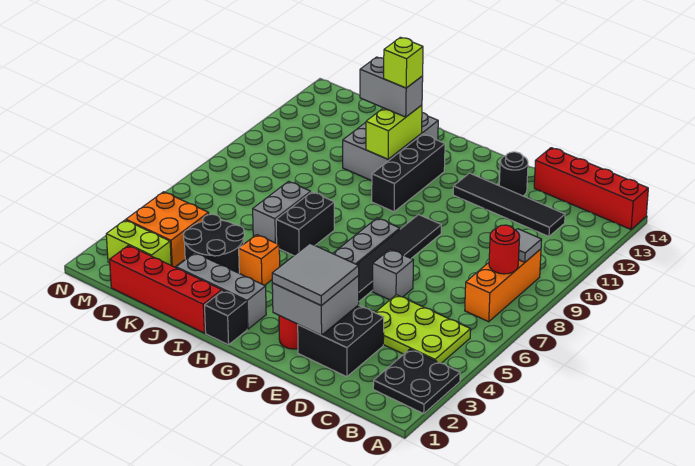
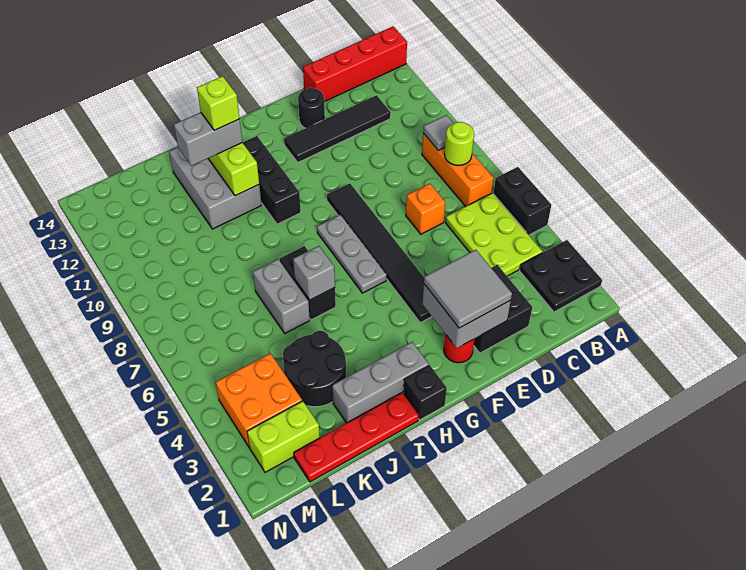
none -> black brick A5:A6 level 1
lime plate B4:D5 level 1 -> lime plate B4:C6 level 1
red round brick B8 level 2 -> lime round brick B8 level 2
grey brick E6 level 1 -> grey brick I6 level 2
red brick I1:L1 level 1 -> red plate I1:L1 level 1
orange brick I4 level 1 -> orange brick D7 level 1

